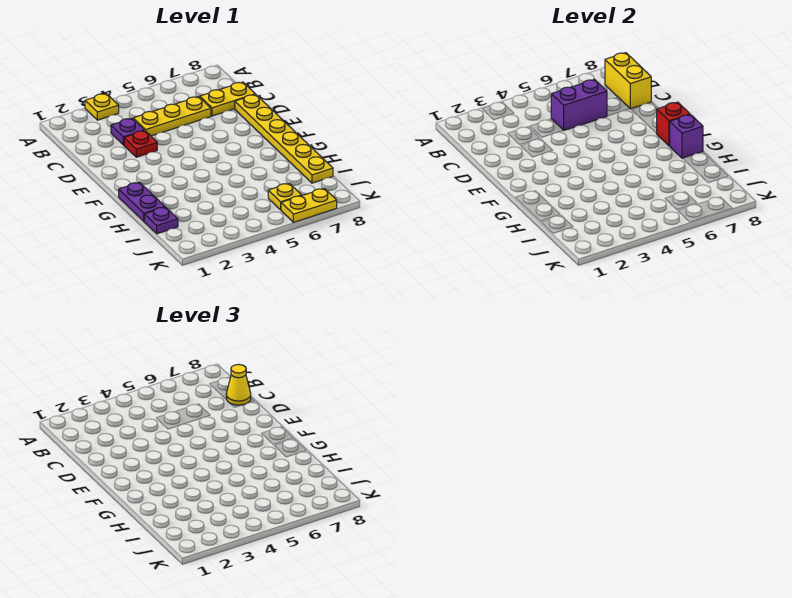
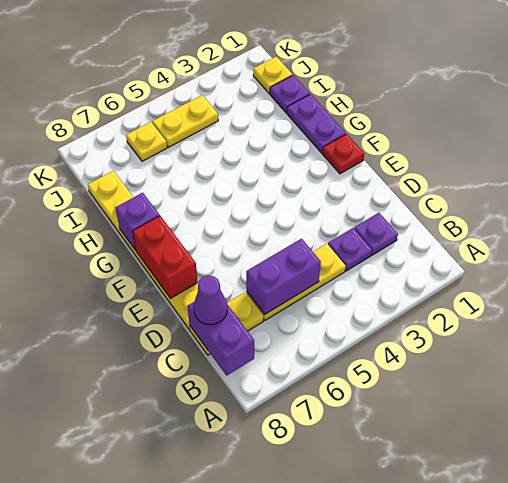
yellow plate A3 level 1 -> yellow plate J1 level 1
yellow brick B8:C8 level 2 -> purple brick B8:C8 level 2
none -> purple plate C2 level 1
yellow cone C8 level 3 -> purple cone C8 level 3
red plate D3 level 1 -> red plate F1 level 1
red brick F8 level 2 -> red brick E8:F8 level 2
yellow plate K6:K7 level 1 -> yellow plate J4:J5 level 1

